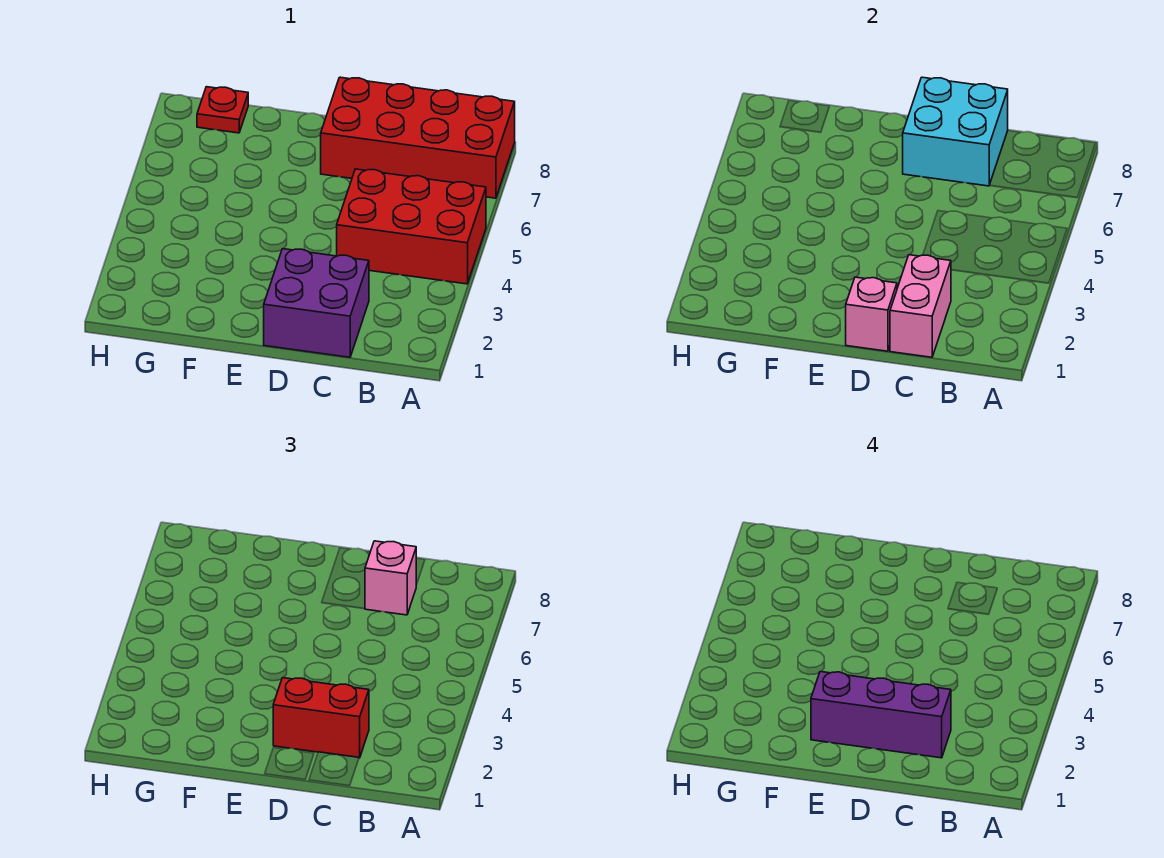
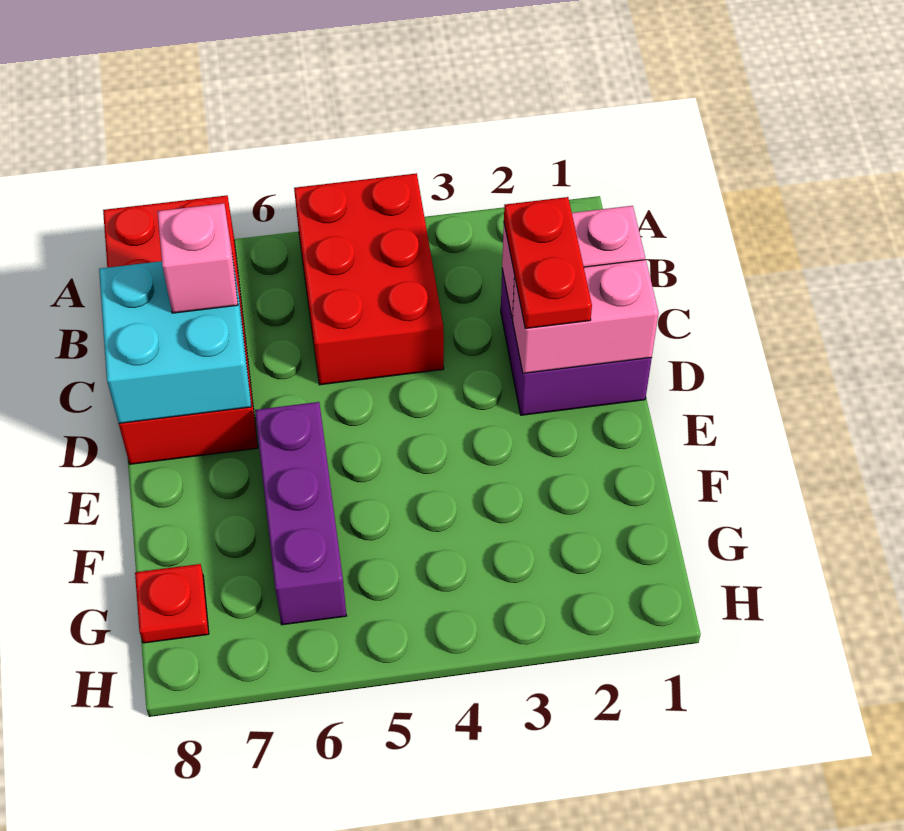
red brick C2:D2 level 3 -> red plate C2:D2 level 3
purple brick C2:E2 level 4 -> purple brick E6:G6 level 1
pink brick D1 level 2 -> pink brick D1:D2 level 2

